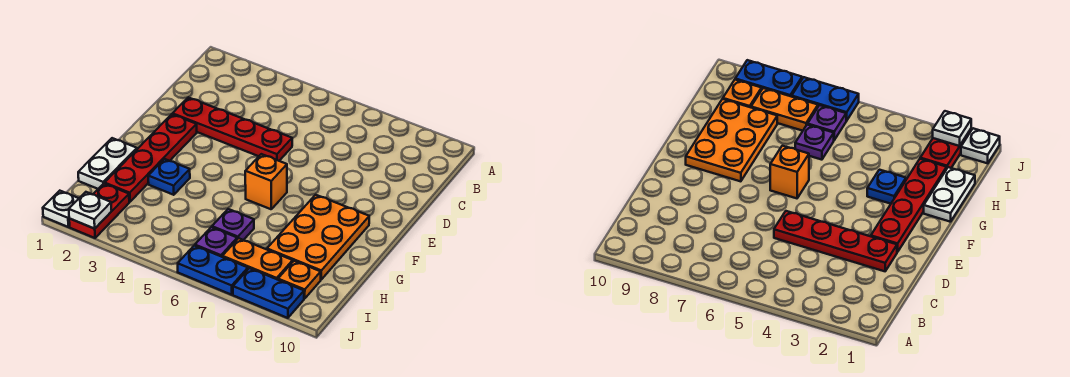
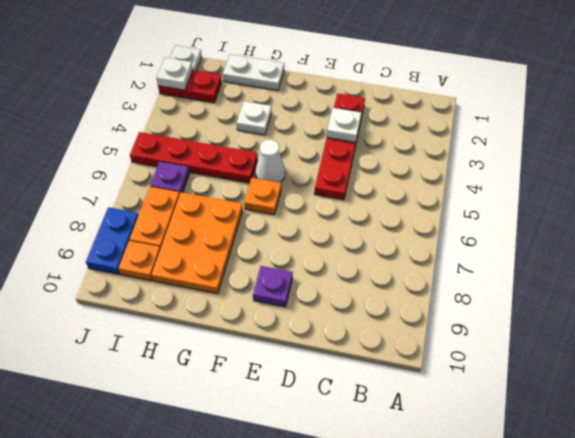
none -> white plate D3 level 2
red plate E2:H2 level 1 -> red plate G5:J5 level 1
none -> white cone F5 level 1
orange brick F6 level 1 -> orange plate F6 level 1
orange plate F8:H9 level 1 -> orange plate G7:H9 level 1
blue plate G3 level 1 -> white plate G3 level 1
purple plate H6 level 1 -> purple plate E9 level 1
blue plate J6:J7 level 1 -> none

